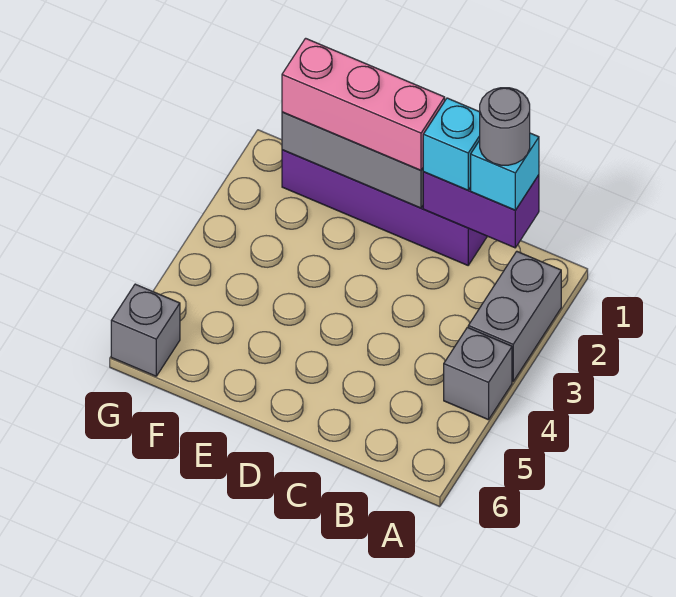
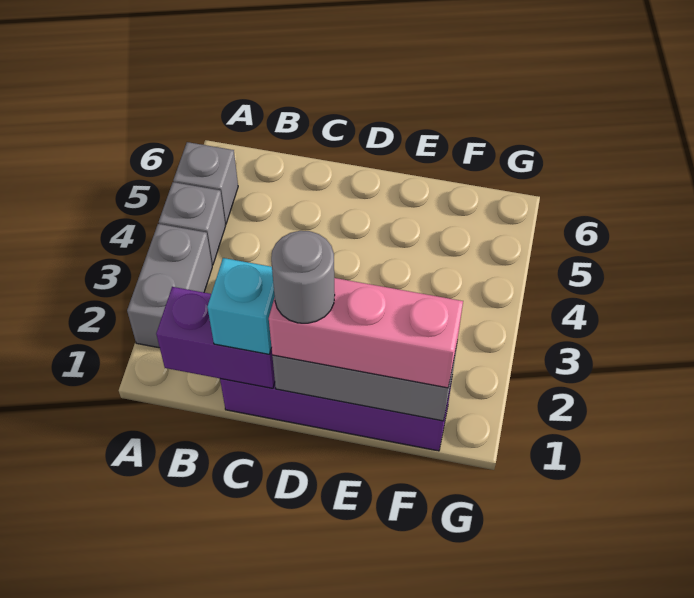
cyan brick B1 level 3 -> none
grey round brick B1 level 4 -> grey round brick D1 level 4
grey brick G6 level 1 -> grey brick A5 level 1

